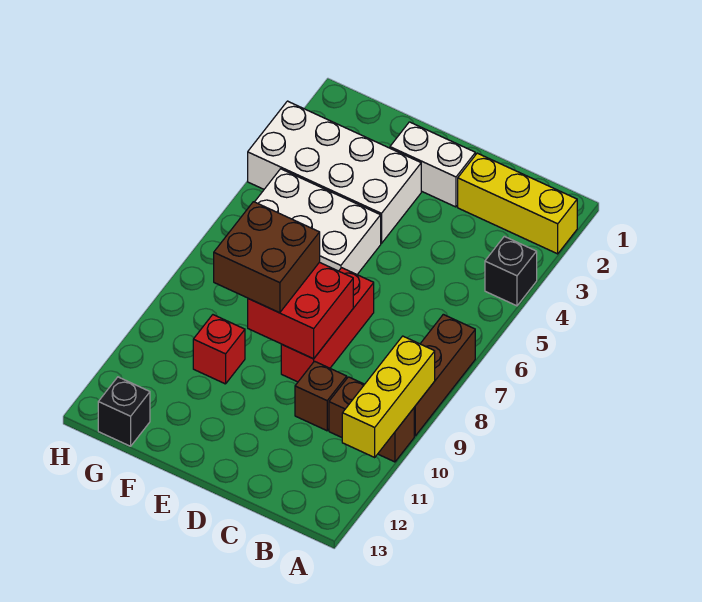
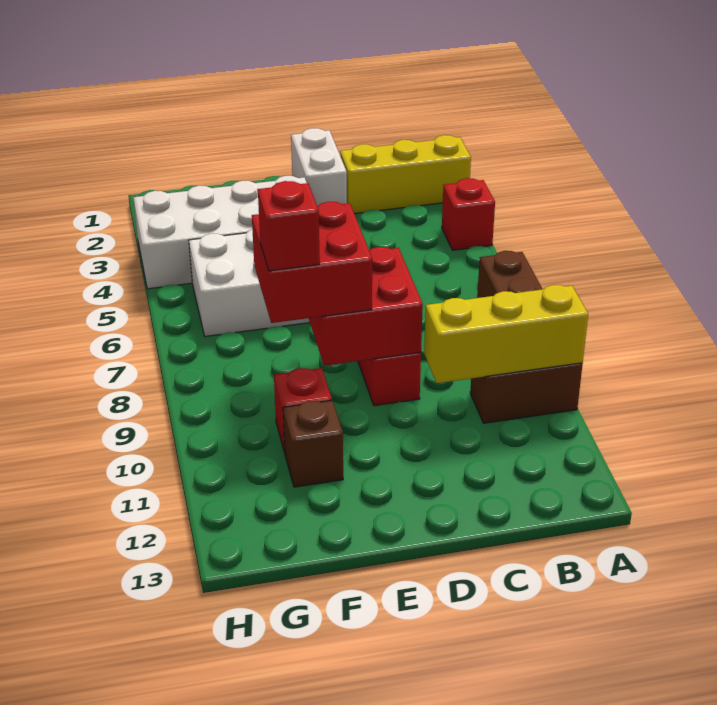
black brick A4 level 1 -> red brick A4 level 1
yellow brick A9:A11 level 2 -> yellow brick A10:C10 level 2
brown brick C10 level 1 -> brown brick F11 level 1
white brick D2:E2 level 1 -> white brick D1:D2 level 1
brown brick E8:F9 level 3 -> red brick E8:F9 level 3
none -> red brick F9 level 4
black brick G13 level 1 -> none

